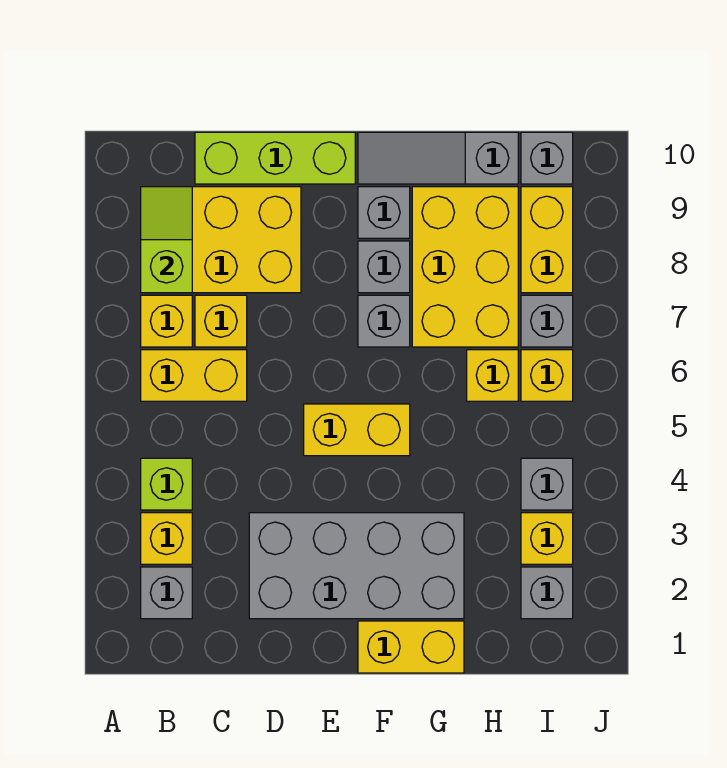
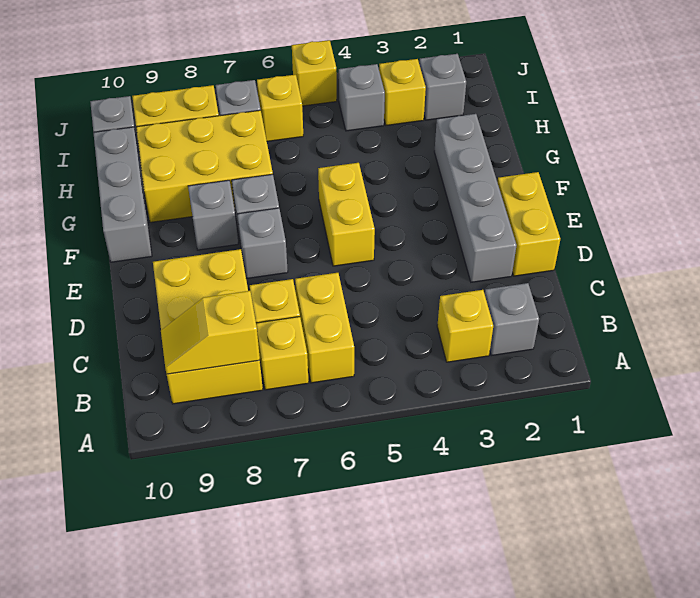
lime brick B4 level 1 -> none
lime slope B8:B9 level 2 top 8 -> yellow slope B8:B9 level 2 top 8
lime brick C10:E10 level 1 -> none
grey brick D2:G3 level 1 -> grey brick D2:G2 level 1
yellow brick F1:G1 level 1 -> yellow brick D1:E1 level 1
grey brick F9 level 1 -> grey brick E7 level 1
grey slope F10:H10 level 1 top H -> grey brick F10:H10 level 1
yellow brick H6 level 1 -> yellow brick J5 level 1

